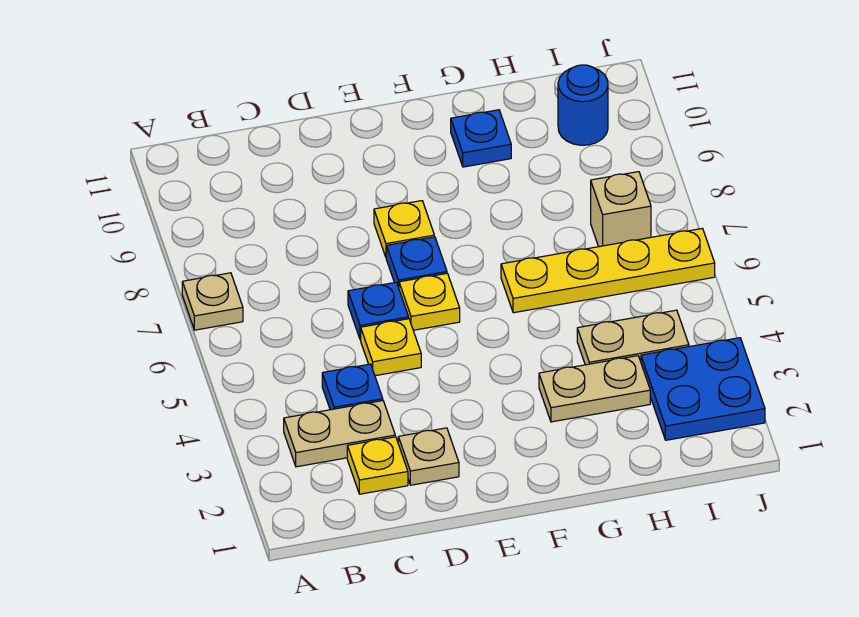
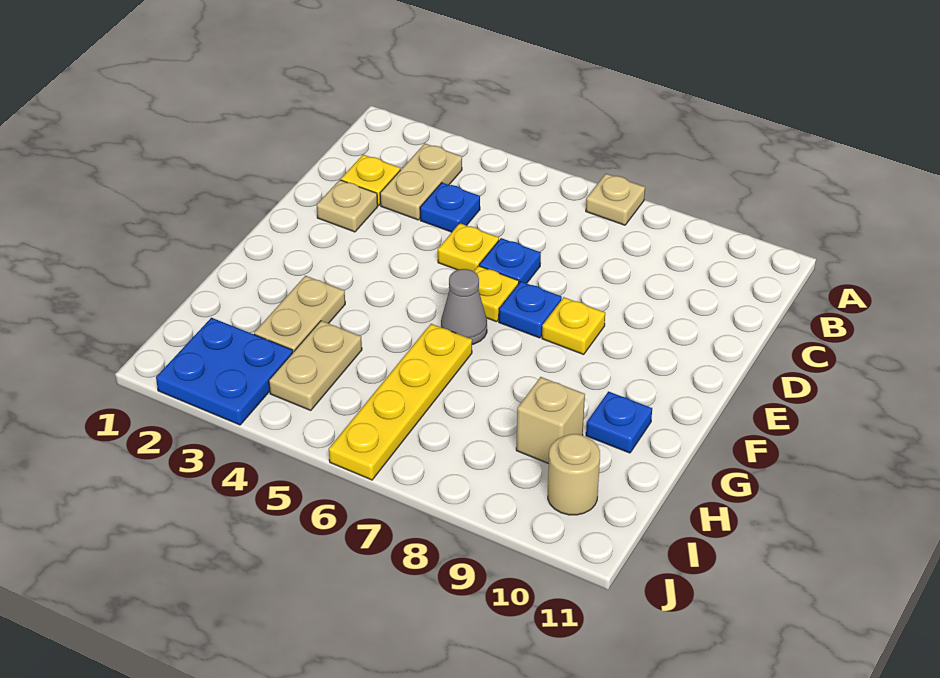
none -> grey cone F6 level 1
tan brick I7 level 1 -> tan brick H9 level 1
blue round brick I10 level 1 -> tan round brick I10 level 1

